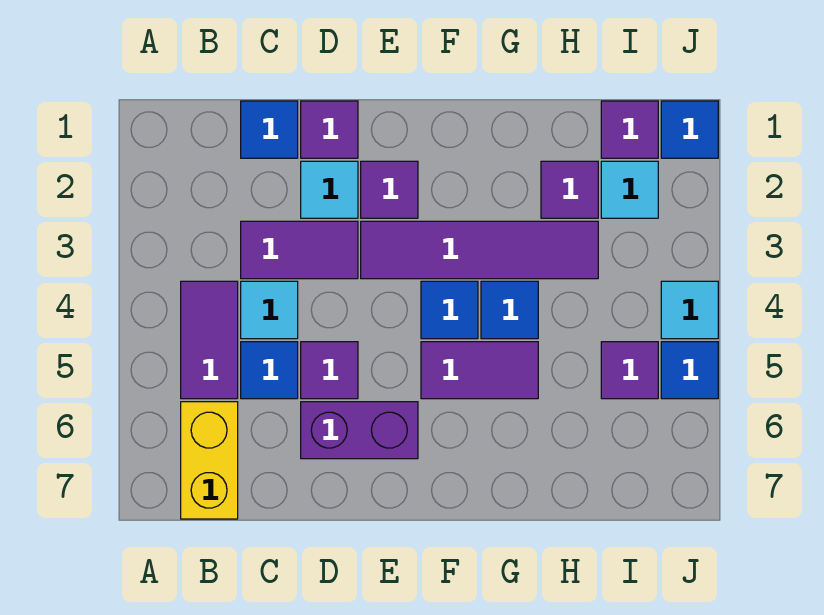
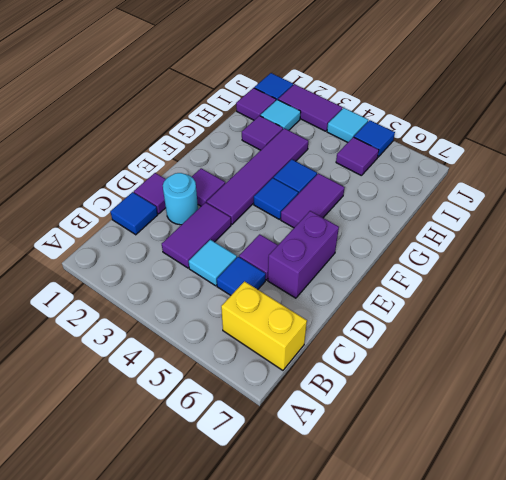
purple tile B4:B5 level 1 -> purple tile J2:J3 level 1
cyan tile D2 level 1 -> cyan round brick D2 level 1

